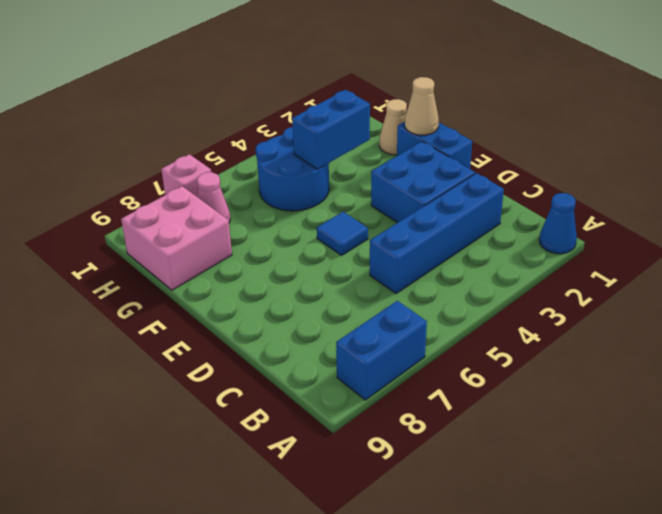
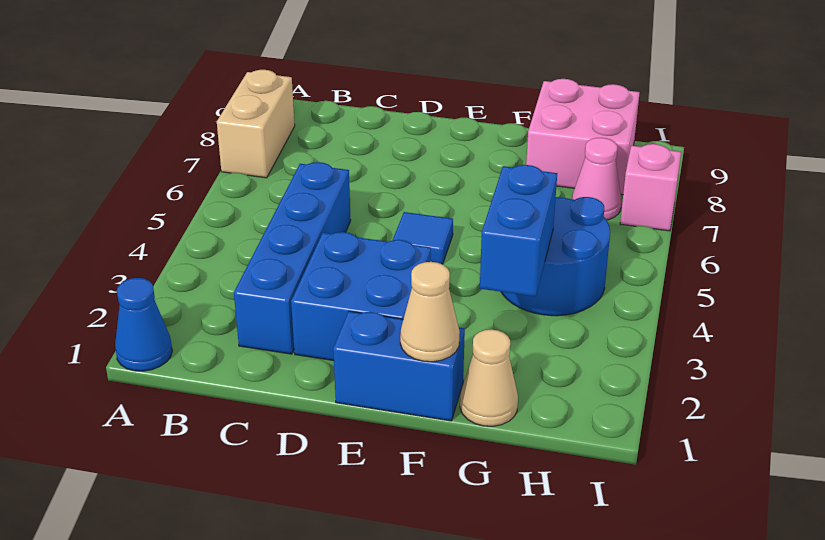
blue brick A7:A8 level 1 -> tan brick A7:A8 level 1

